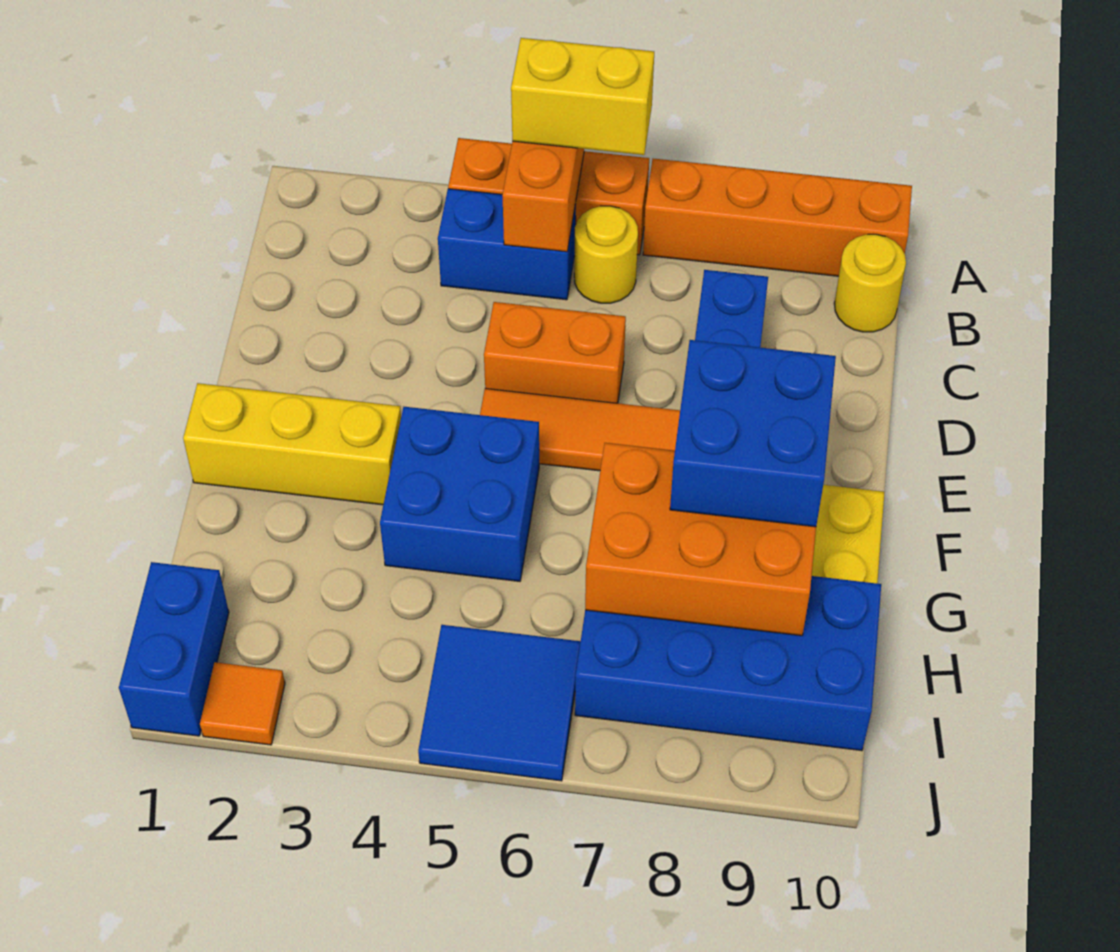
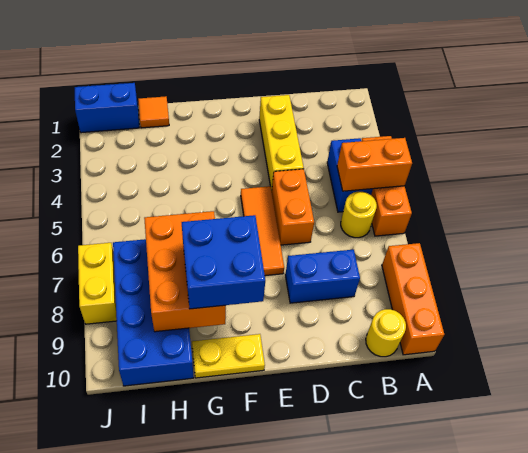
yellow brick A5:A6 level 3 -> yellow brick J7:J8 level 1
orange brick A7:A10 level 1 -> orange brick A8:A10 level 1
yellow brick F1:F3 level 1 -> yellow brick D2:D4 level 1
blue brick F4:G5 level 1 -> none
blue tile I5:J6 level 1 -> none
orange tile J2 level 1 -> orange tile H1 level 1

